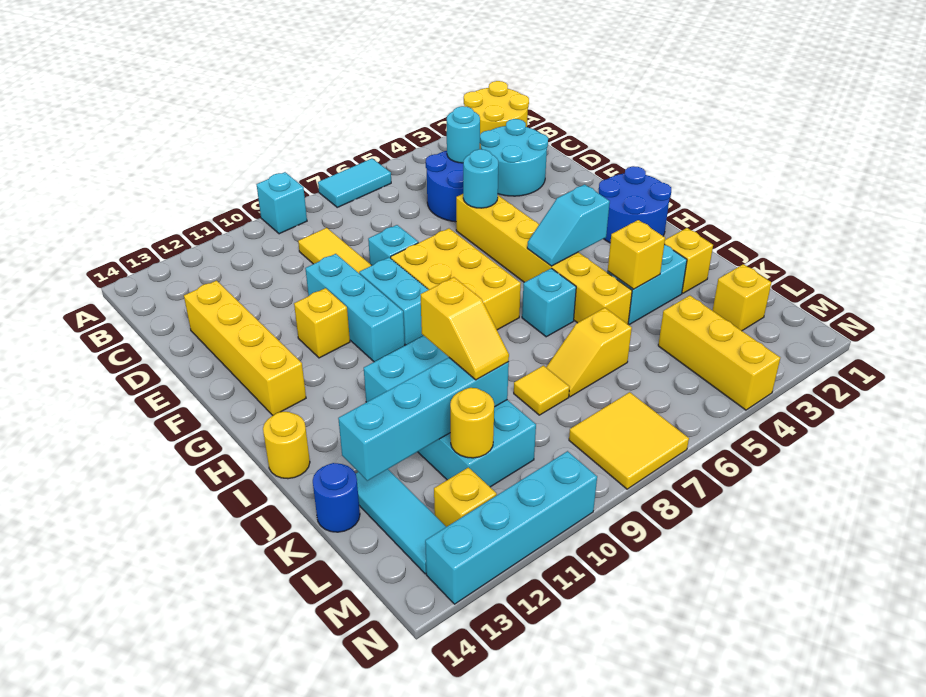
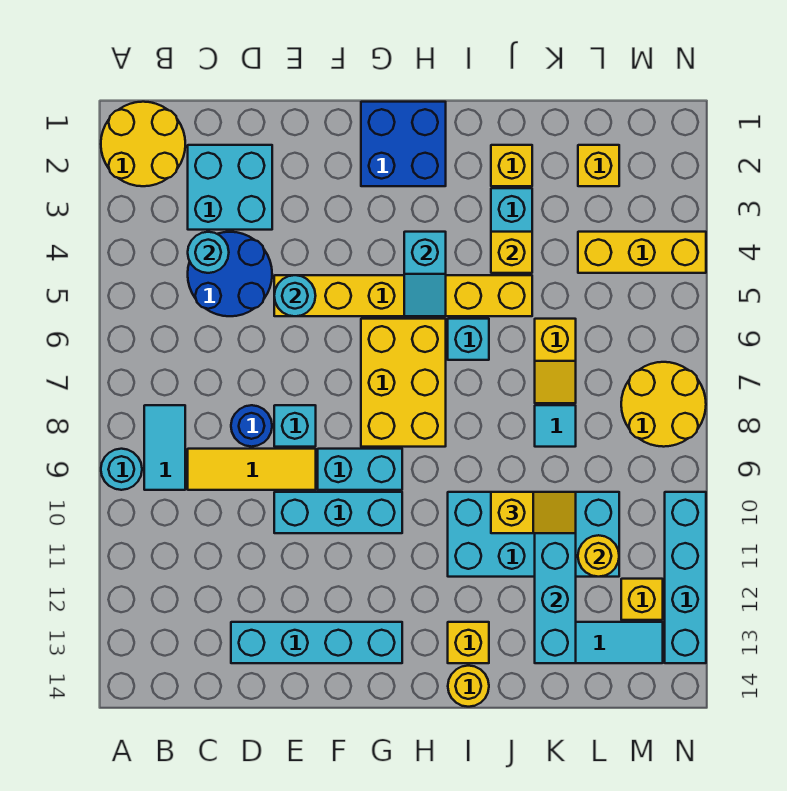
cyan tile A6:A7 level 1 -> cyan tile B8:B9 level 1
cyan brick A9 level 1 -> cyan round brick A9 level 1
cyan round brick C2:D3 level 1 -> cyan brick C2:D3 level 1
yellow brick D13:G13 level 1 -> cyan brick D13:G13 level 1
yellow brick F7:H8 level 1 -> yellow brick G6:H8 level 1
yellow brick F11 level 1 -> yellow brick I13 level 1
blue round brick G1:H2 level 1 -> blue brick G1:H2 level 1
yellow tile K8 level 1 -> cyan tile K8 level 1
blue round brick K14 level 1 -> blue round brick D8 level 1
yellow tile M7:N8 level 1 -> yellow round brick M7:N8 level 1

